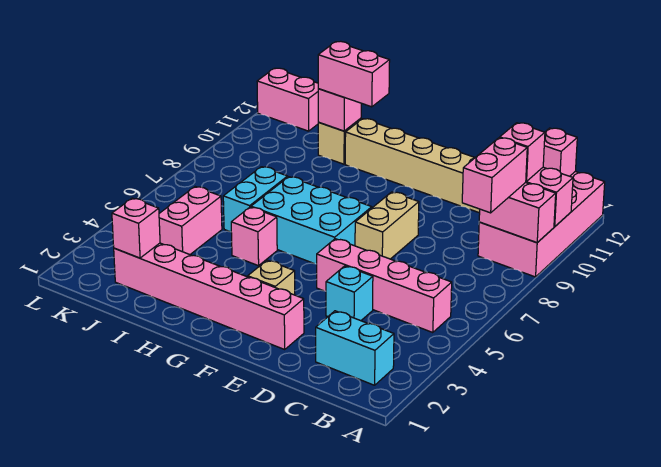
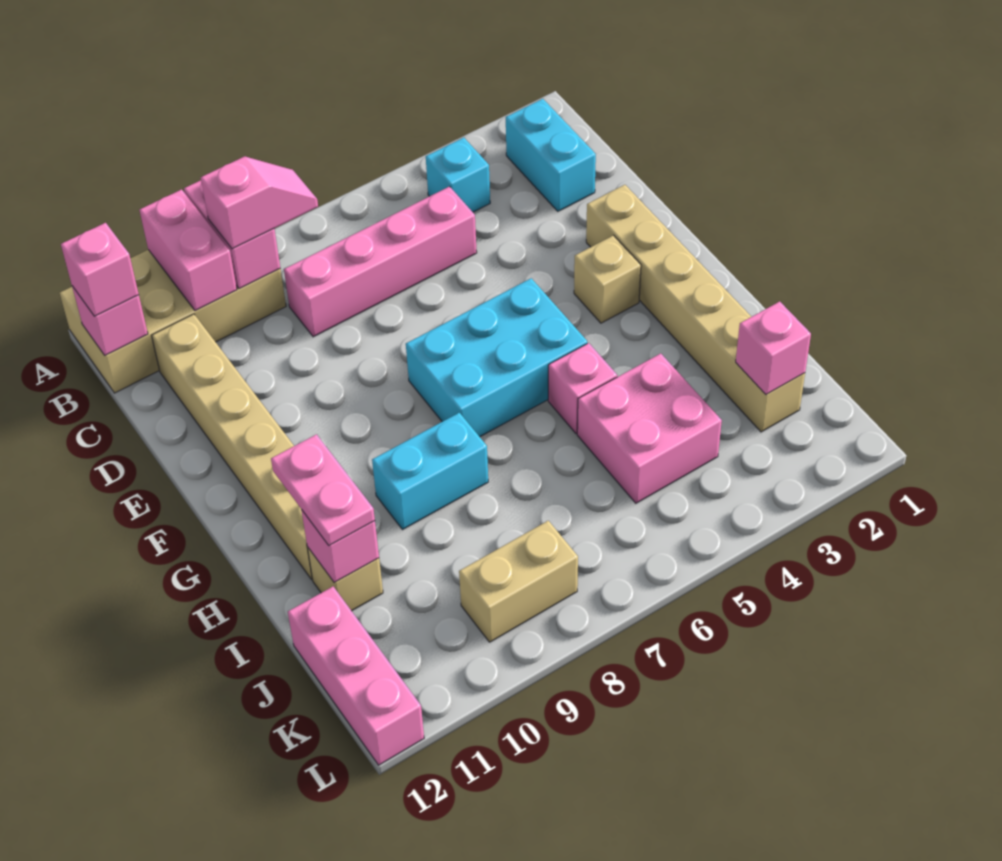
pink brick A9:B12 level 1 -> tan brick A9:B12 level 1
pink brick B5:E5 level 1 -> pink brick C5:C8 level 1
pink brick B8:B9 level 3 -> pink slope B8:B9 level 3 top 9
pink brick B10 level 3 -> pink brick B12 level 3
cyan brick D4 level 1 -> cyan brick B4 level 1
pink brick E2:J2 level 1 -> tan brick E2:J2 level 1
tan brick E7:E8 level 1 -> tan brick K8:K9 level 1
cyan brick F6:H7 level 1 -> cyan brick F5:G7 level 1
pink brick H11:I11 level 3 -> pink plate H11:I11 level 3
cyan brick I6:I7 level 1 -> cyan brick H8:H9 level 1
pink brick J4:J5 level 1 -> pink brick I4:J5 level 1
pink brick K12:L12 level 1 -> pink brick J12:L12 level 1

